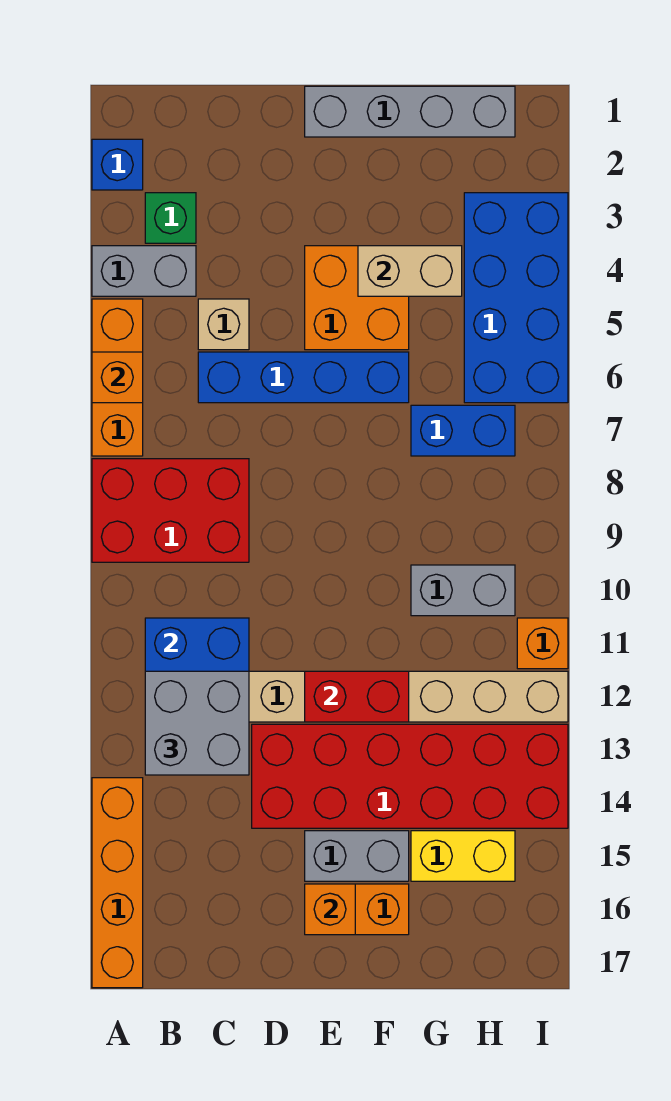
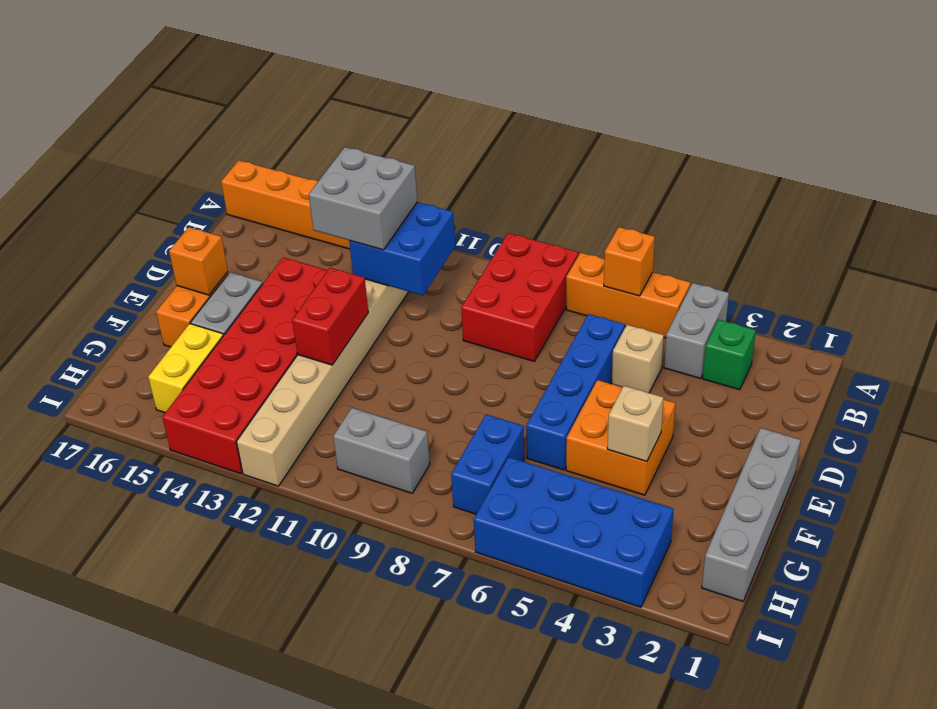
blue brick A2 level 1 -> none
tan brick F4:G4 level 2 -> tan brick F4 level 2
grey brick G10:H10 level 1 -> grey brick H9:H10 level 1
orange brick I11 level 1 -> none

